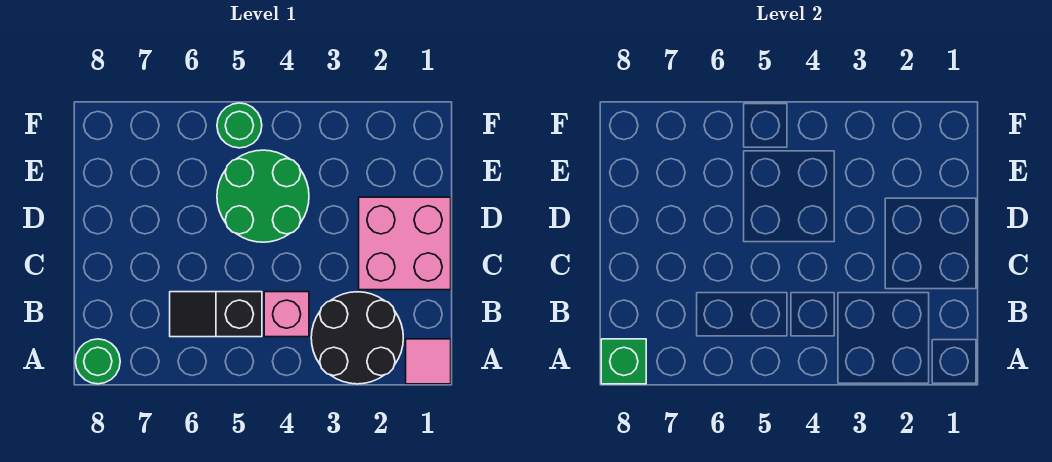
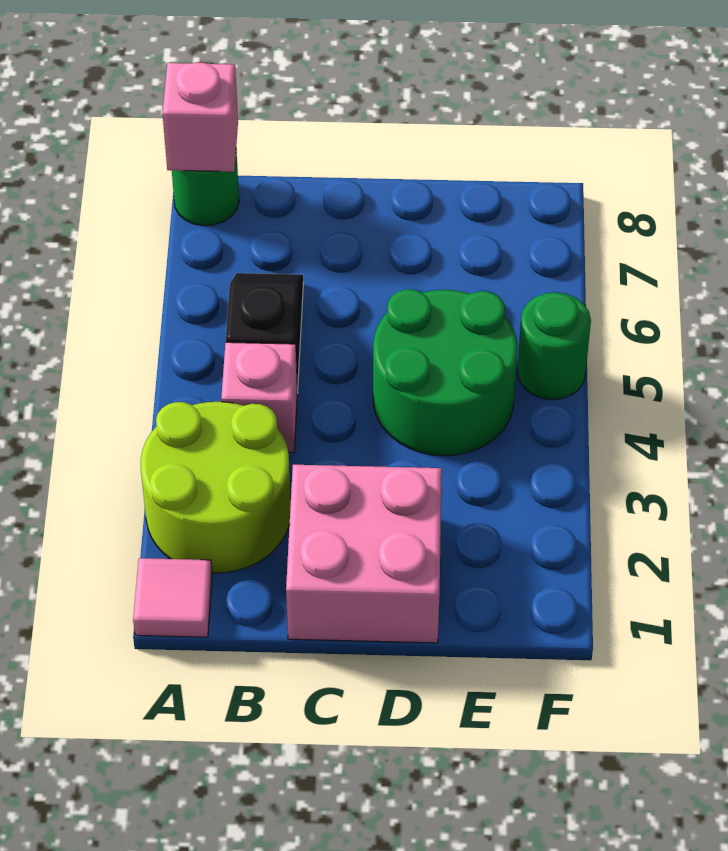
black round brick A2:B3 level 1 -> lime round brick A2:B3 level 1
green brick A8 level 2 -> pink brick A8 level 2

